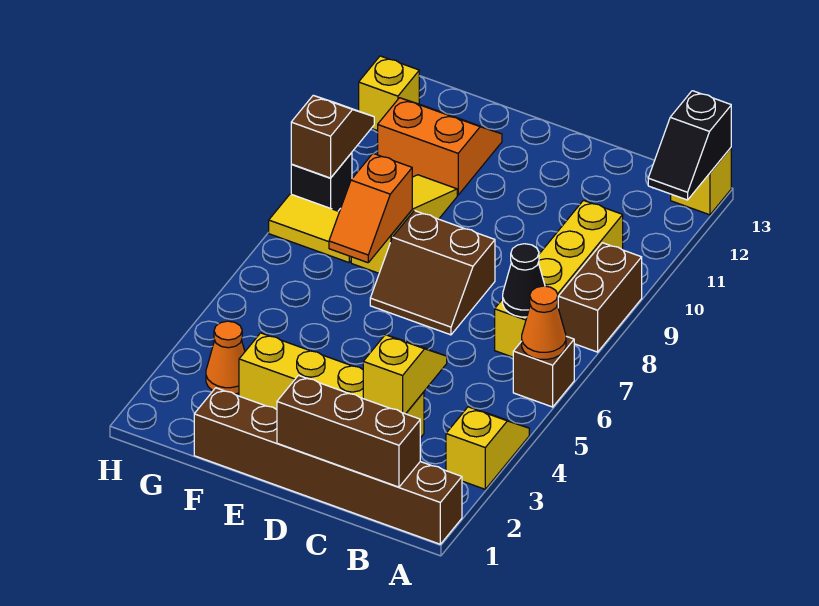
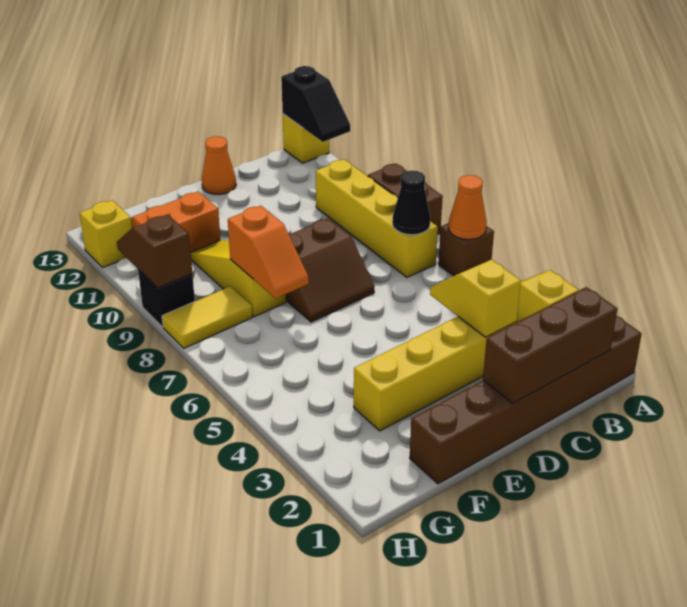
orange cone G3 level 1 -> orange cone D13 level 1

